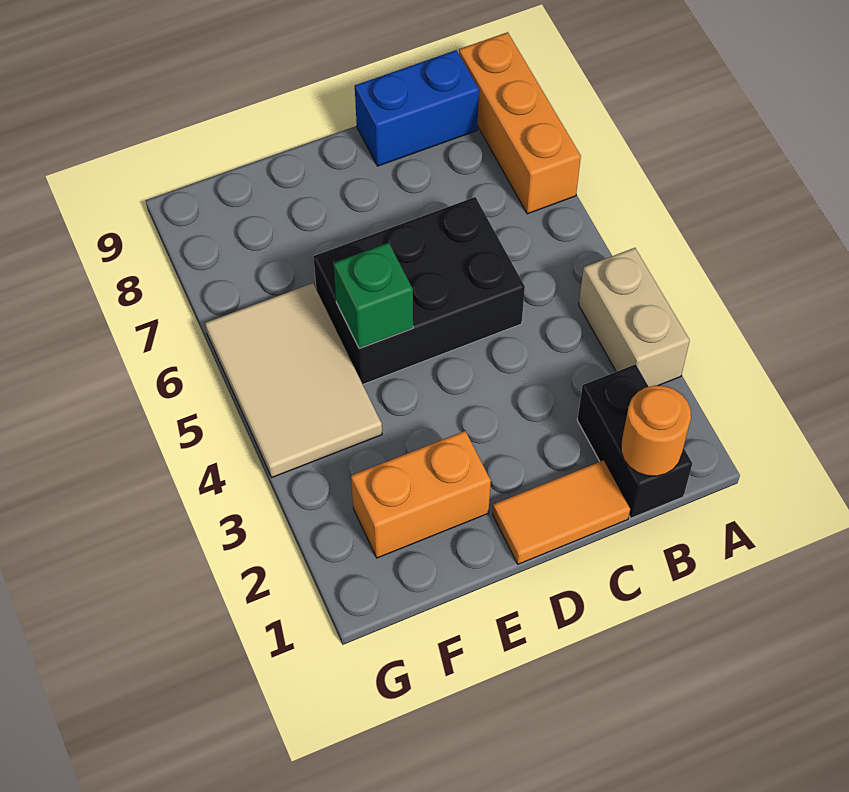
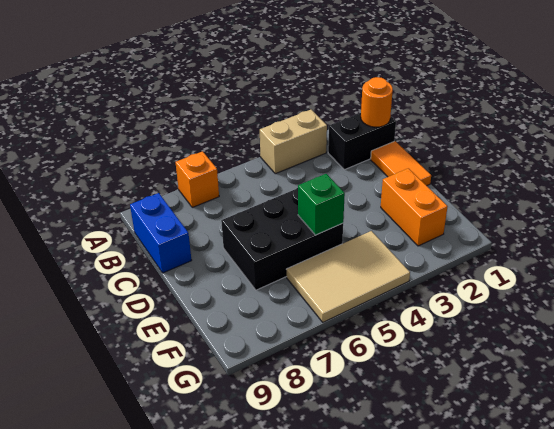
orange brick A7:A9 level 1 -> orange brick A7 level 1
black brick C5:E6 level 1 -> black brick D5:E7 level 1

